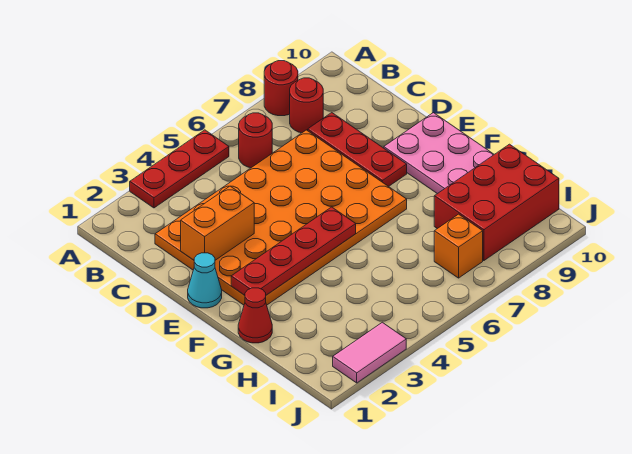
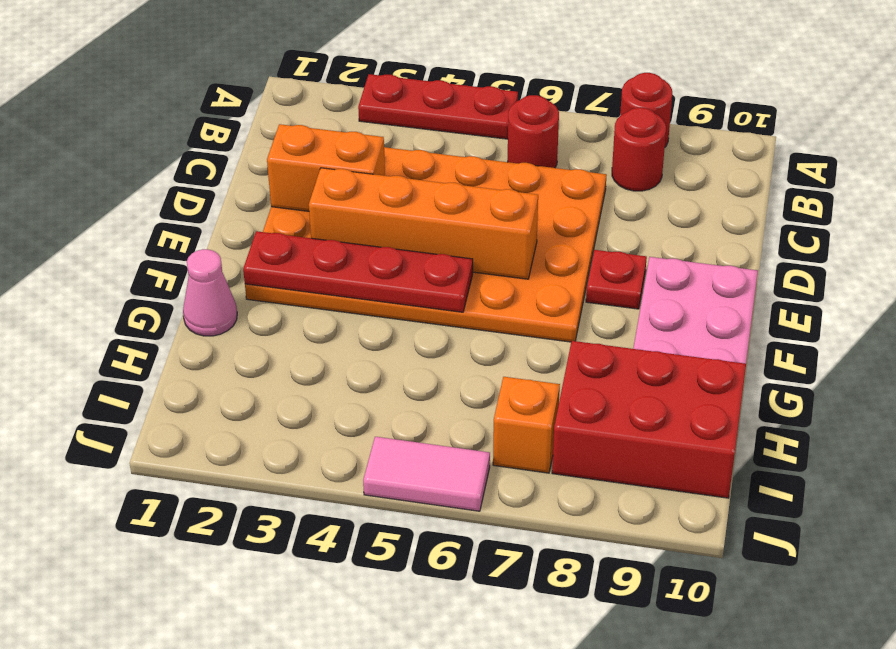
red plate C8:E8 level 1 -> red plate E8 level 1
cyan cone E1 level 1 -> none
none -> orange brick E3:E6 level 2
red cone G1 level 1 -> pink cone G1 level 1
pink tile J2:J3 level 1 -> pink tile J5:J6 level 1

